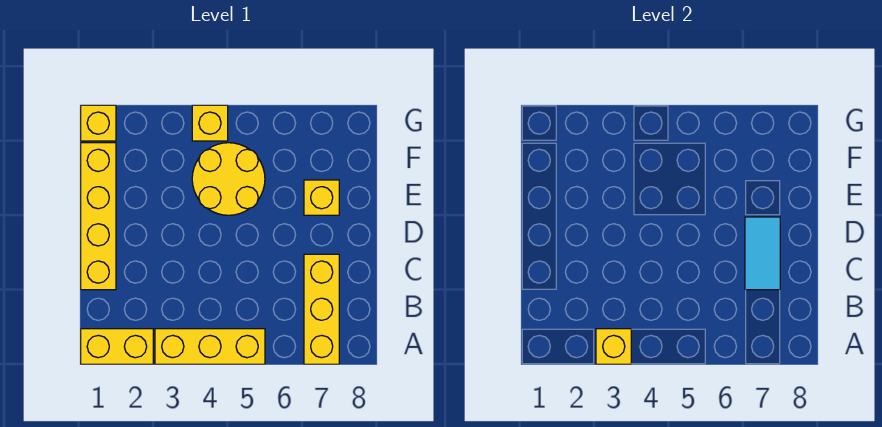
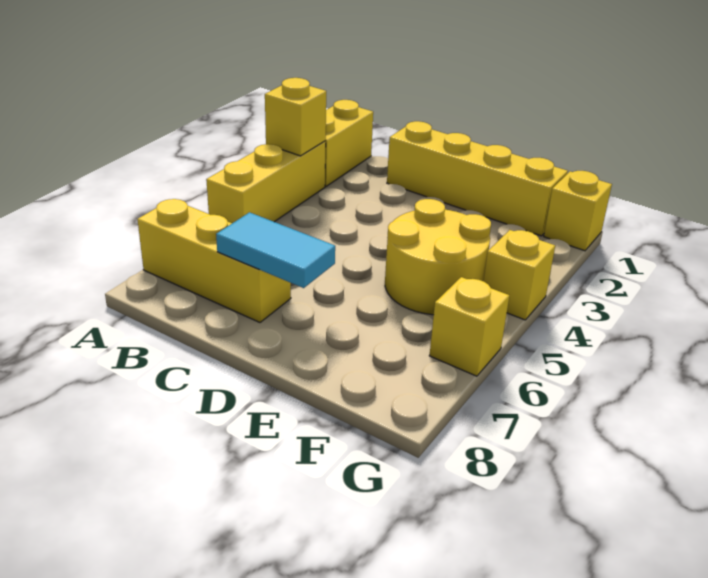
yellow brick E7 level 1 -> yellow brick G6 level 1

